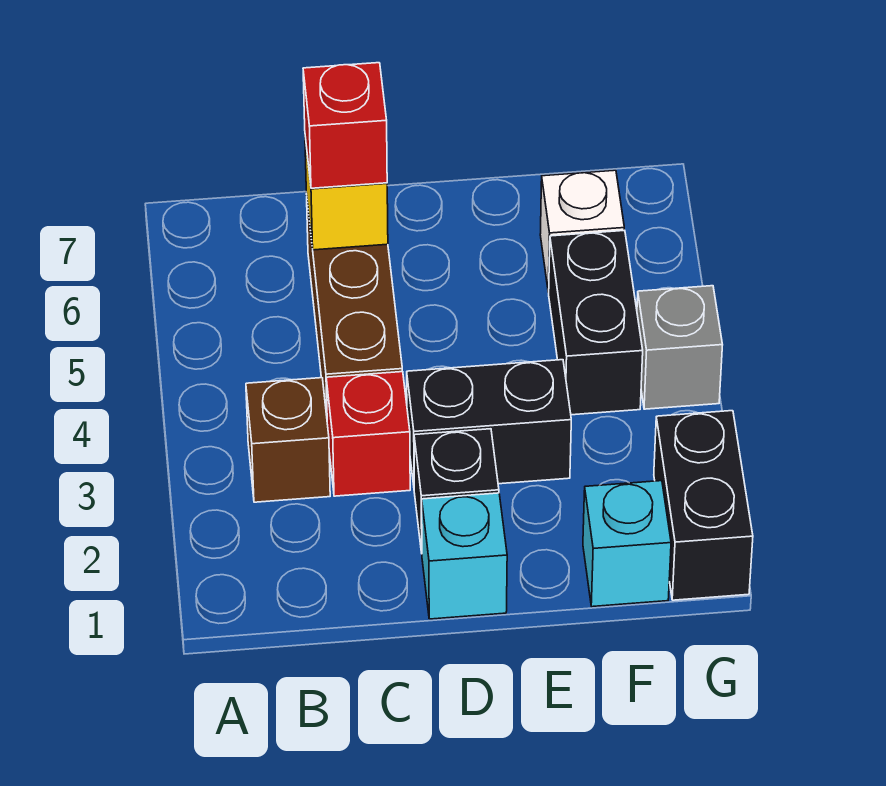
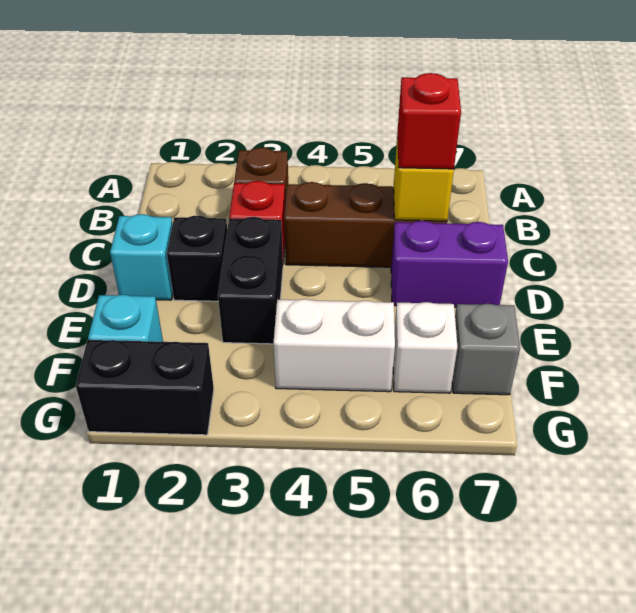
none -> purple brick D6:D7 level 1
black brick F4:F5 level 1 -> white brick F4:F5 level 1
grey brick G4 level 1 -> grey brick F7 level 1

